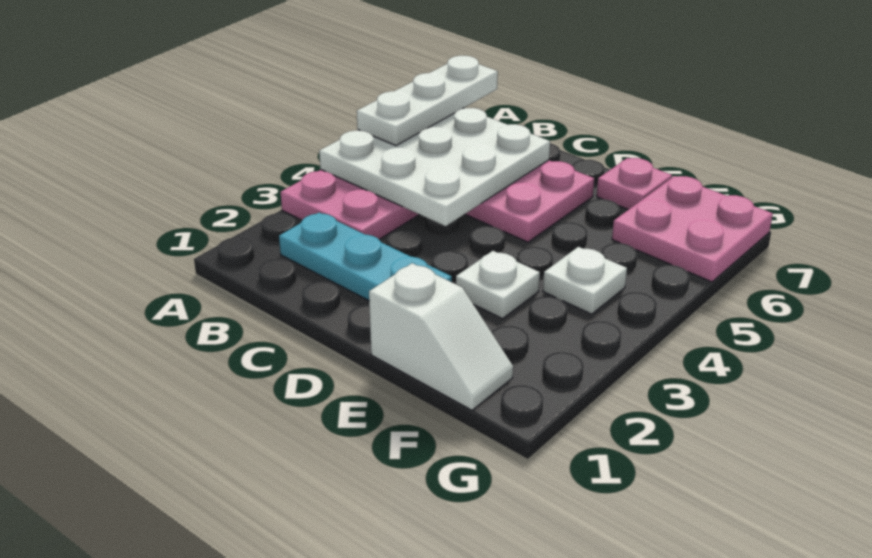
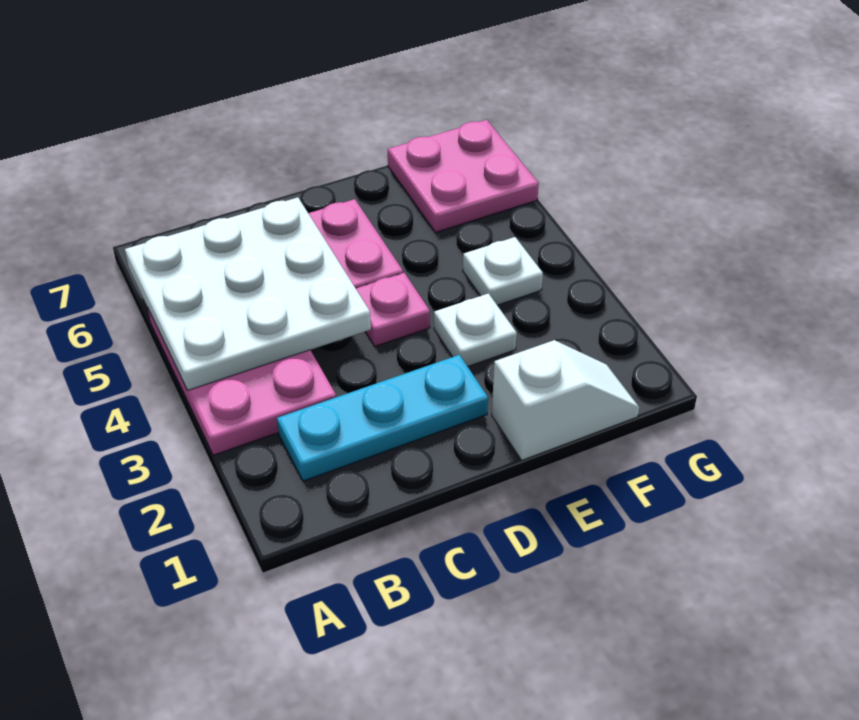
white plate A5:A7 level 3 -> none
pink plate E7 level 1 -> pink plate D4 level 1

